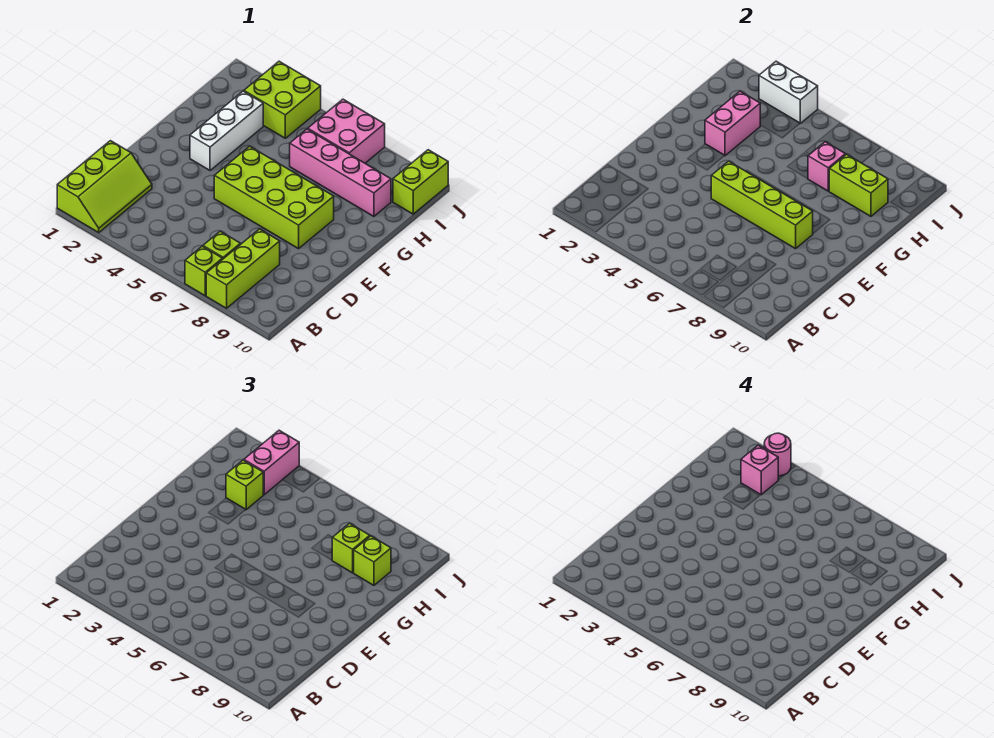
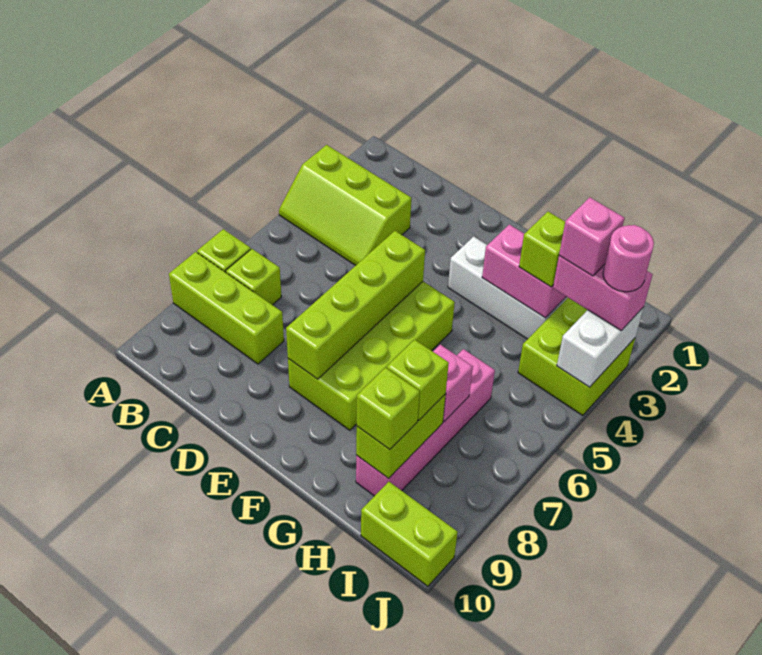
lime slope A1:C2 level 1 top 1 -> lime slope A3:C4 level 1 top 3
pink brick I6:J7 level 1 -> none

